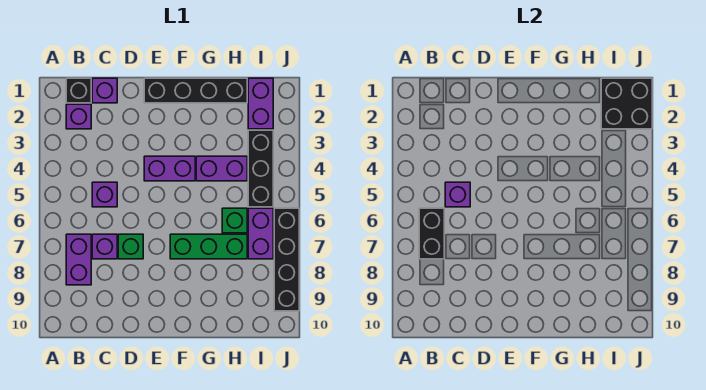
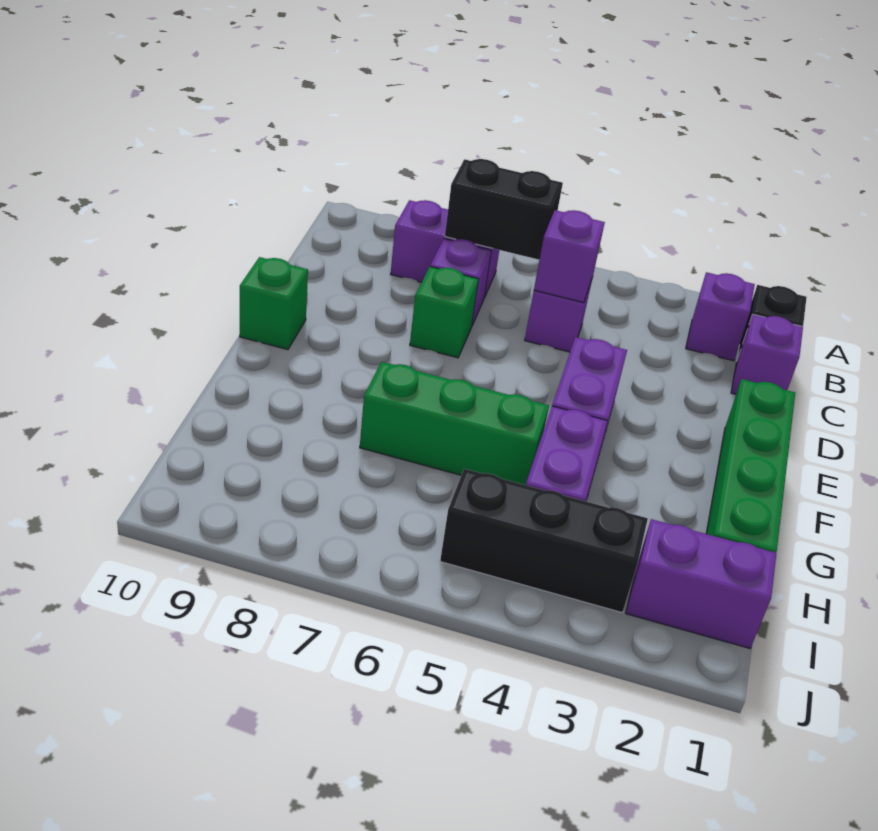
black brick E1:H1 level 1 -> green brick E1:H1 level 1
green brick F7:H7 level 1 -> green brick G5:G7 level 1
green brick H6 level 1 -> green brick E10 level 1
black brick I1:J2 level 2 -> none
purple brick I6:I7 level 1 -> none
black brick J6:J9 level 1 -> none

